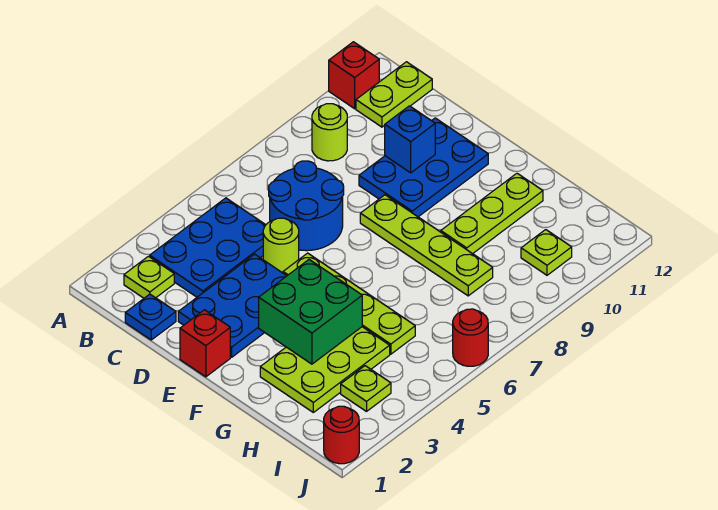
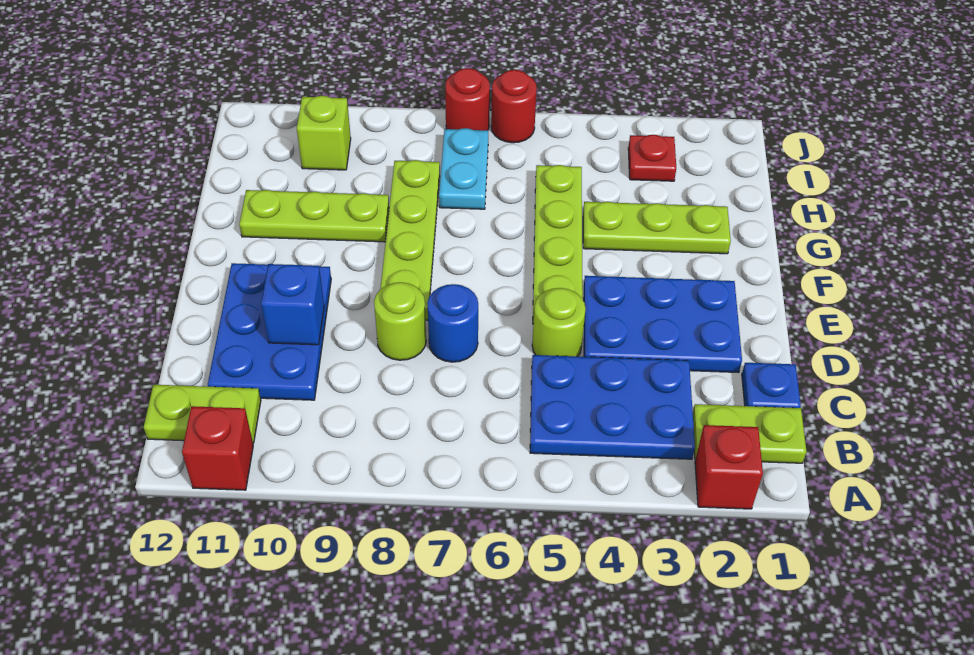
lime plate B2 level 1 -> lime plate B1:B2 level 1
lime round brick B9 level 1 -> lime round brick D8 level 1
blue round brick C6:D7 level 1 -> blue round brick D7 level 1
blue plate D9:E11 level 1 -> blue plate C10:E11 level 1
red brick E1 level 1 -> red brick A2 level 1
green brick F3:G4 level 2 -> none
lime plate G2:H4 level 1 -> lime plate G2:G4 level 1
none -> cyan plate H7:I7 level 1
lime plate I3 level 1 -> red plate I3 level 1
lime plate I10 level 1 -> lime brick I10 level 1
red round brick J1 level 1 -> red round brick J7 level 1

